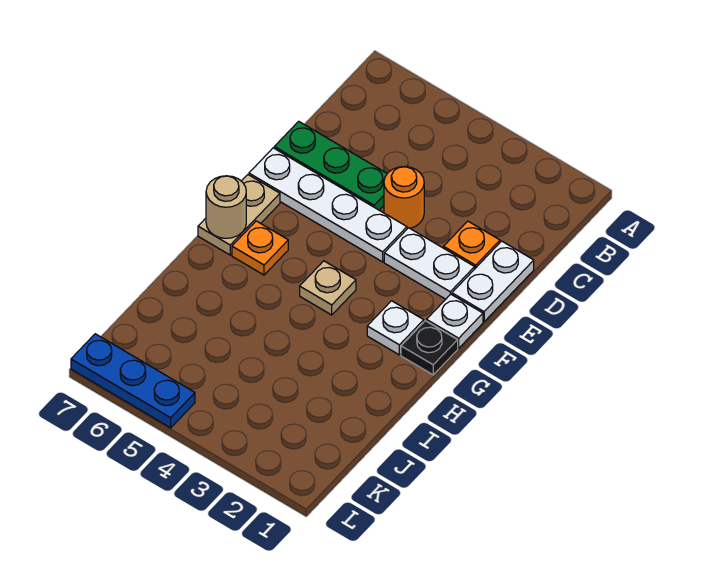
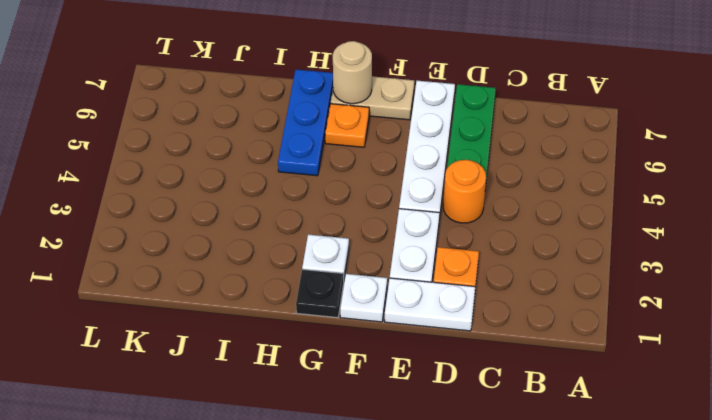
tan plate G4 level 1 -> none
blue plate L5:L7 level 1 -> blue plate H5:H7 level 1

